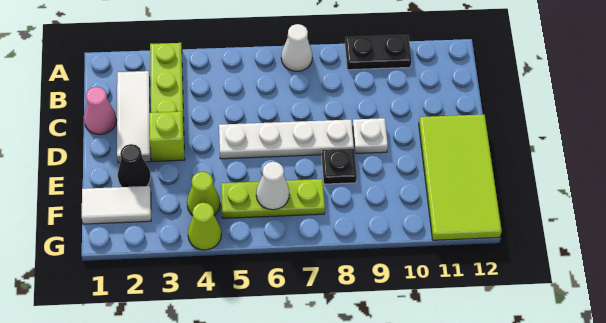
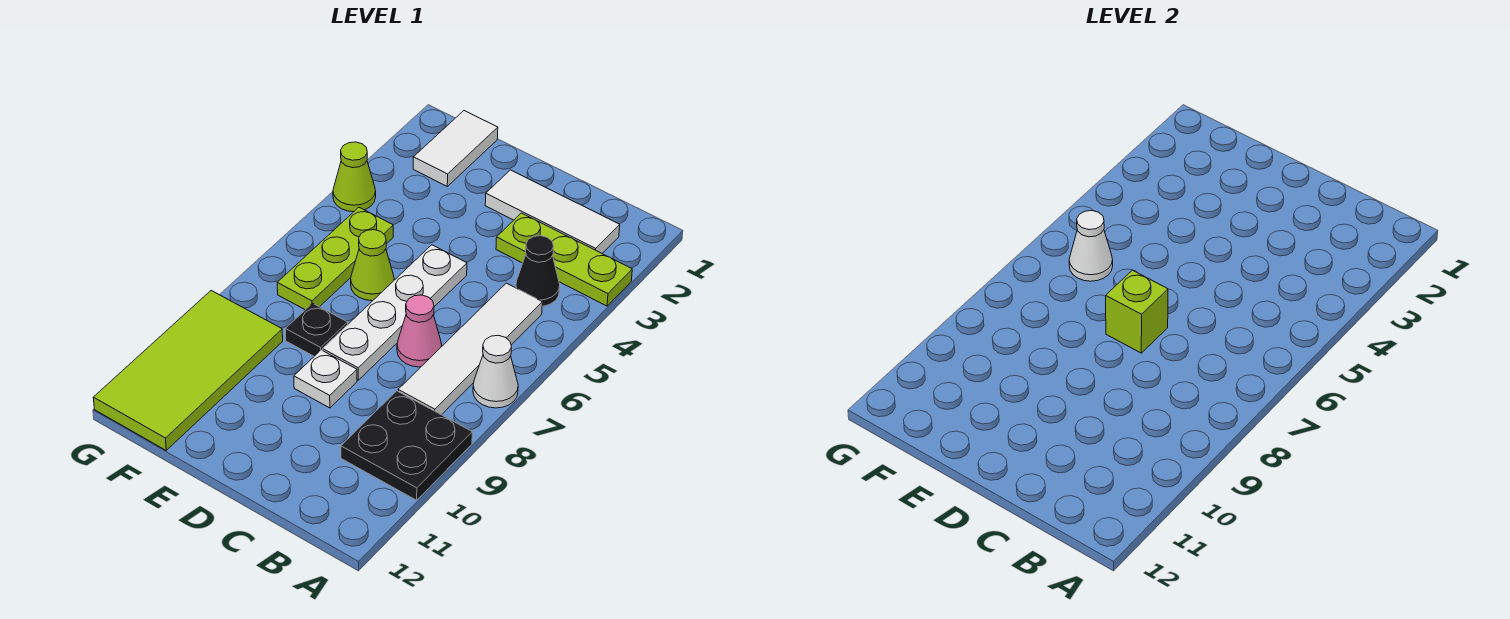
black plate A9:A10 level 1 -> black plate A9:B10 level 1
none -> white tile B5:B8 level 1
pink cone C1 level 1 -> pink cone C7 level 1
lime brick D3 level 1 -> lime brick D7 level 2
lime tile D11:G12 level 1 -> lime tile F9:G12 level 1
black cone E2 level 1 -> black cone B4 level 1
lime cone F4 level 1 -> lime cone E6 level 1

